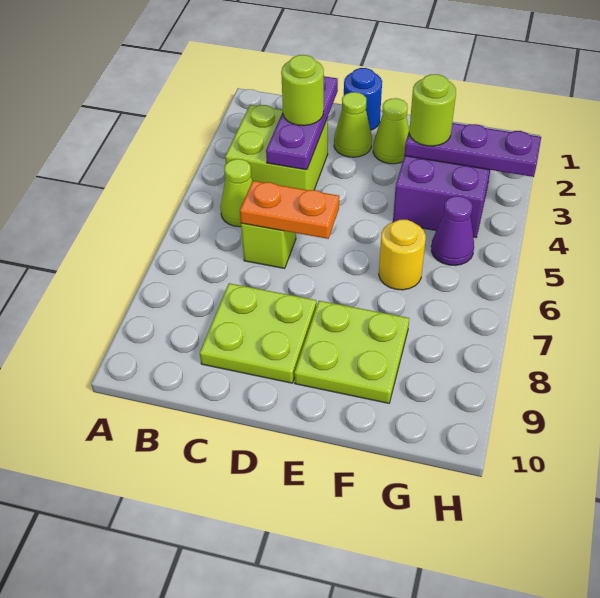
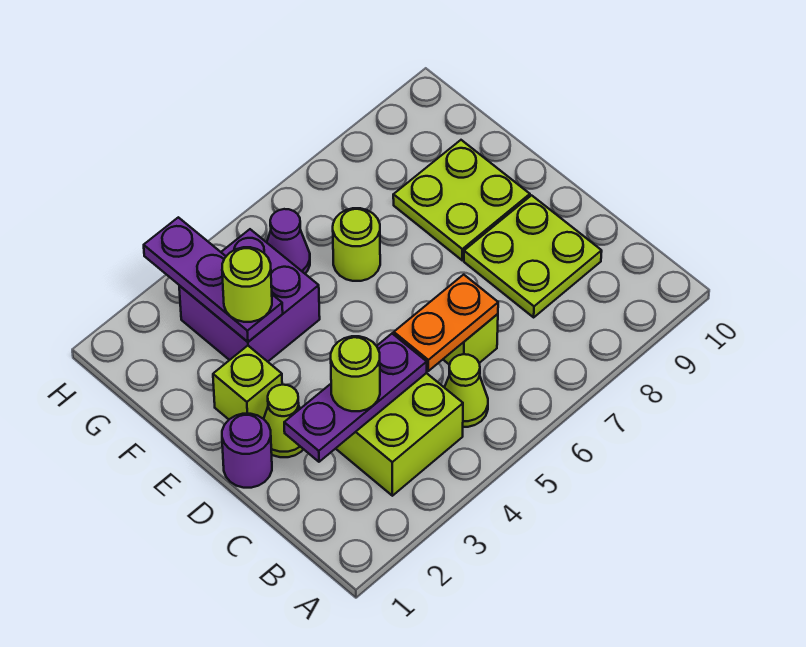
orange plate C6:D6 level 2 -> orange plate C5:C6 level 2
blue round brick D1 level 1 -> purple round brick D1 level 1
lime cone E2 level 1 -> lime brick E2 level 1
yellow round brick F6 level 1 -> lime round brick F6 level 1

